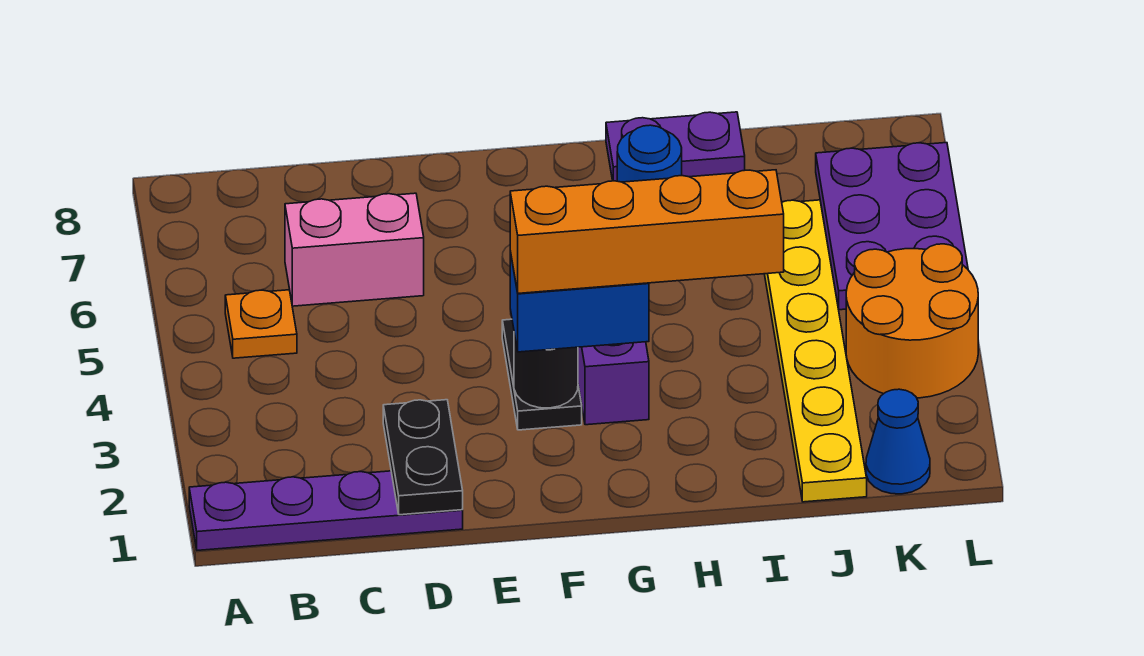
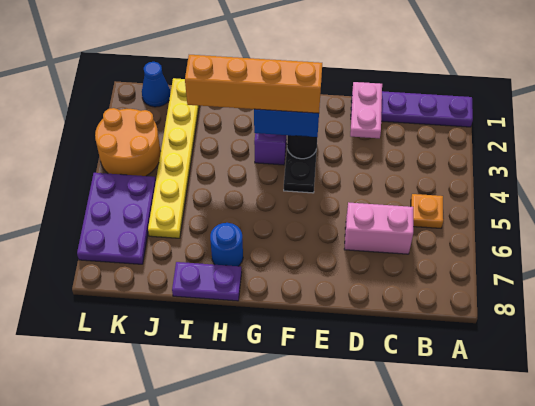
black plate D1:D2 level 2 -> pink plate D1:D2 level 2

